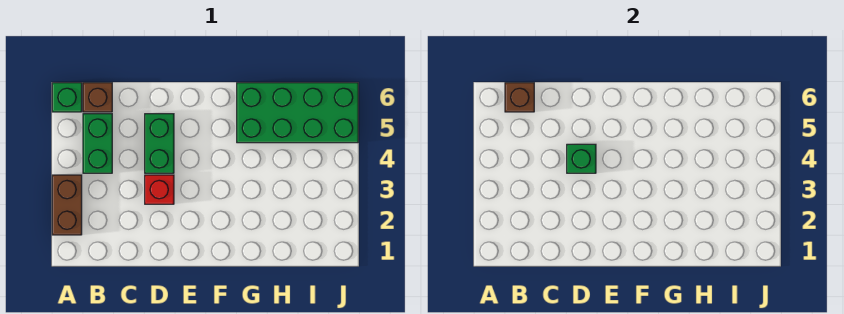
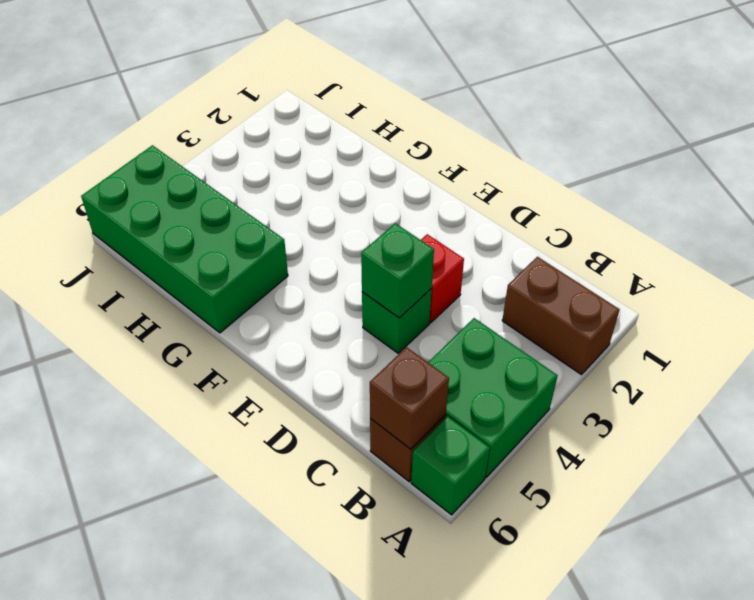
brown brick A2:A3 level 1 -> brown brick A2:B2 level 1
green brick B4:B5 level 1 -> green brick A4:B5 level 1
green brick D4:D5 level 1 -> green brick D4 level 1

